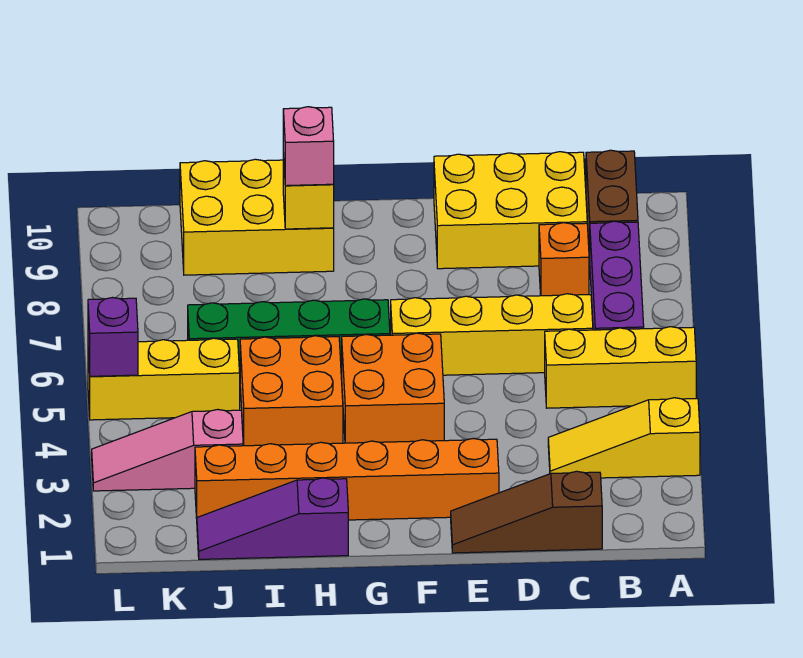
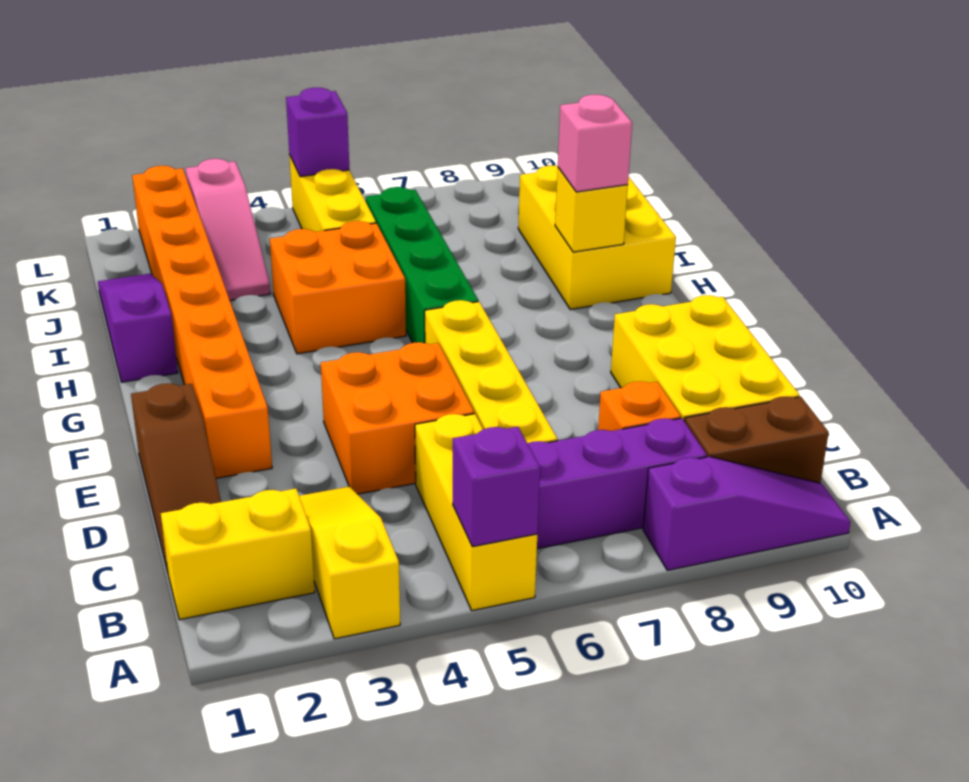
none -> purple brick A5 level 2
none -> purple slope A8:A10 level 1 top 8
none -> yellow brick B1:B2 level 1
brown slope C1:E1 level 1 top C -> brown slope C1:E1 level 1 top E
orange brick E2:J2 level 1 -> orange brick E2:L2 level 1
orange brick F4:G5 level 1 -> orange brick D4:E5 level 1
pink slope J3:L3 level 1 top J -> pink slope J3:L3 level 1 top L

